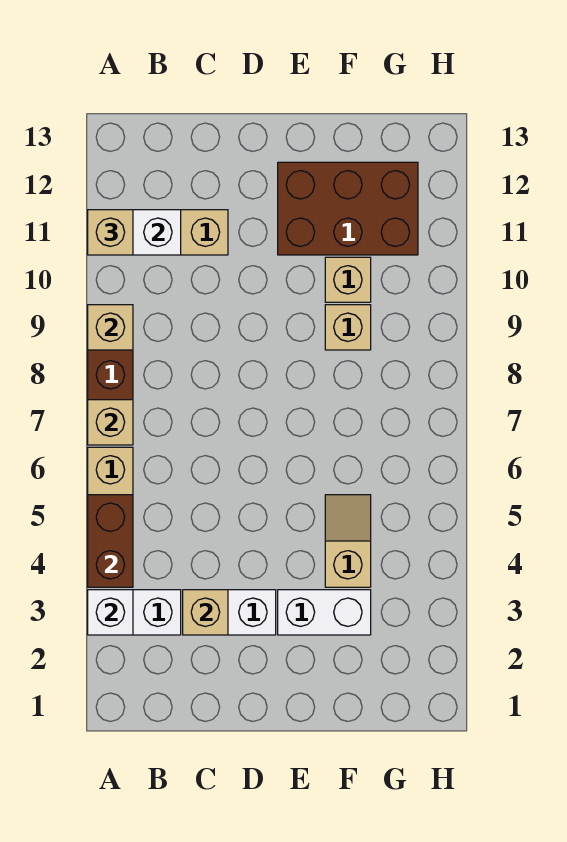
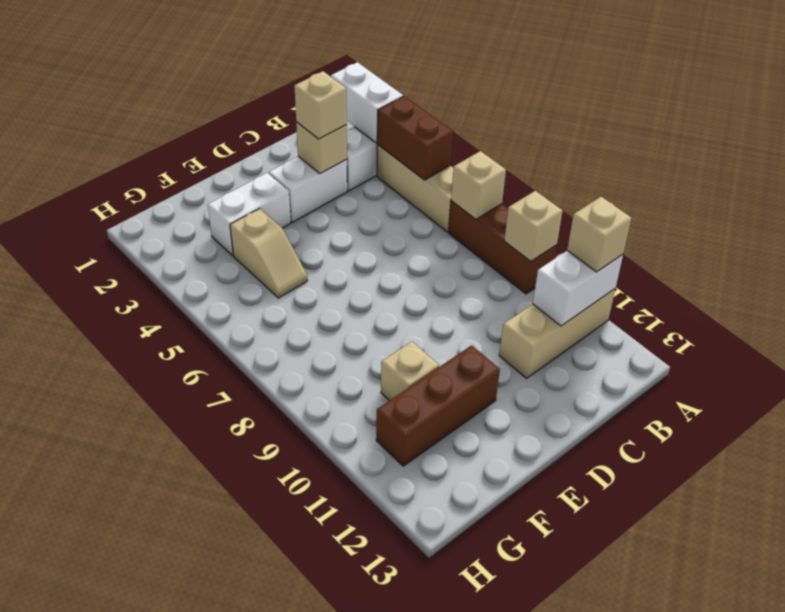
white brick A3 level 2 -> white brick A2:A3 level 2
brown brick E11:G12 level 1 -> brown brick E11:G11 level 1
tan brick F9 level 1 -> tan brick C3 level 3

